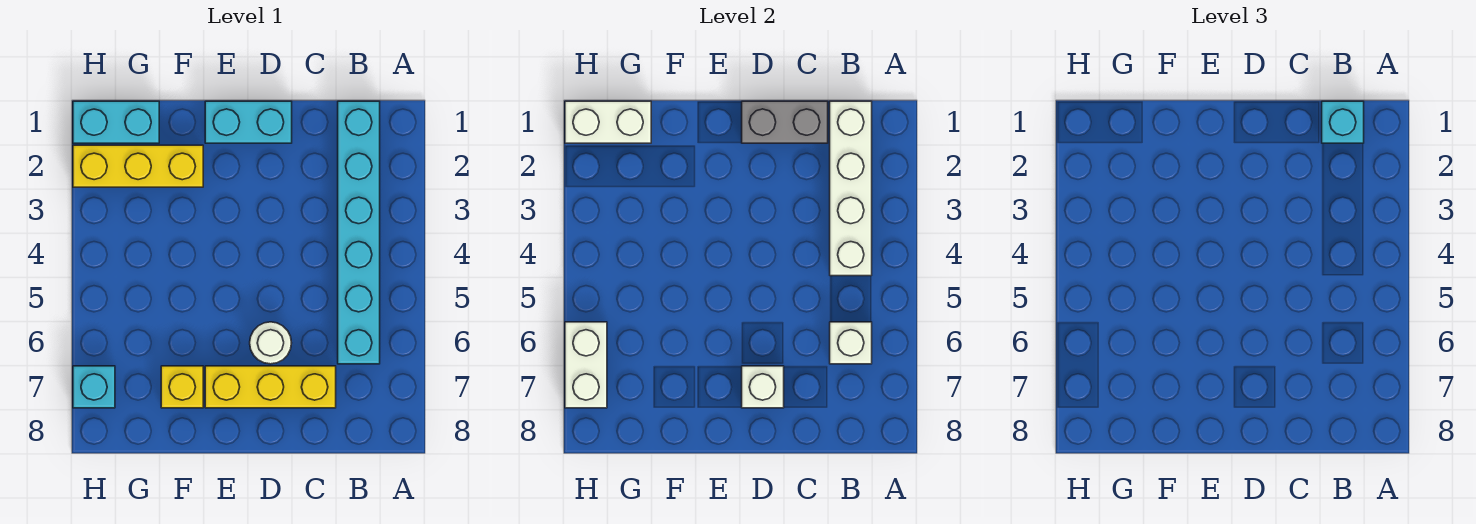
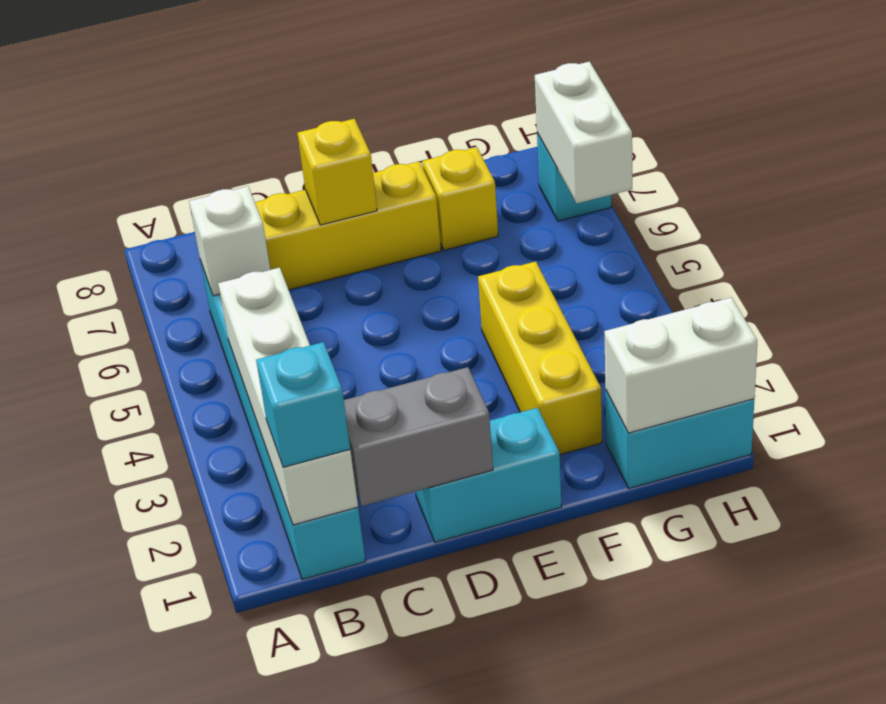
white round brick D6 level 1 -> none
white brick D7 level 2 -> yellow brick D7 level 2
yellow brick F2:H2 level 1 -> yellow brick F2:F4 level 1

